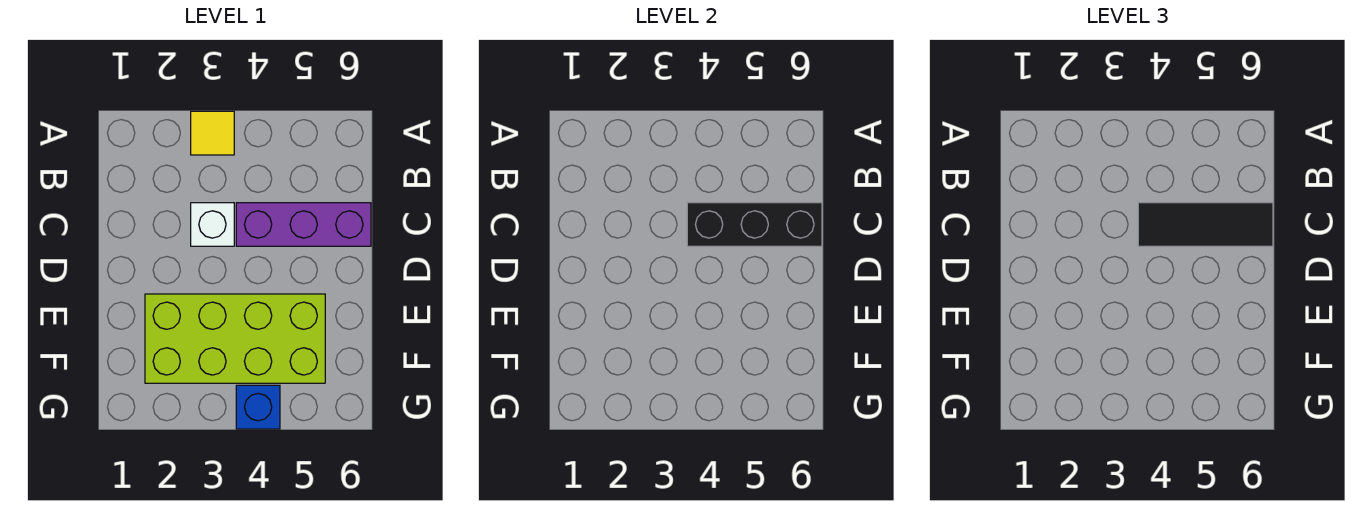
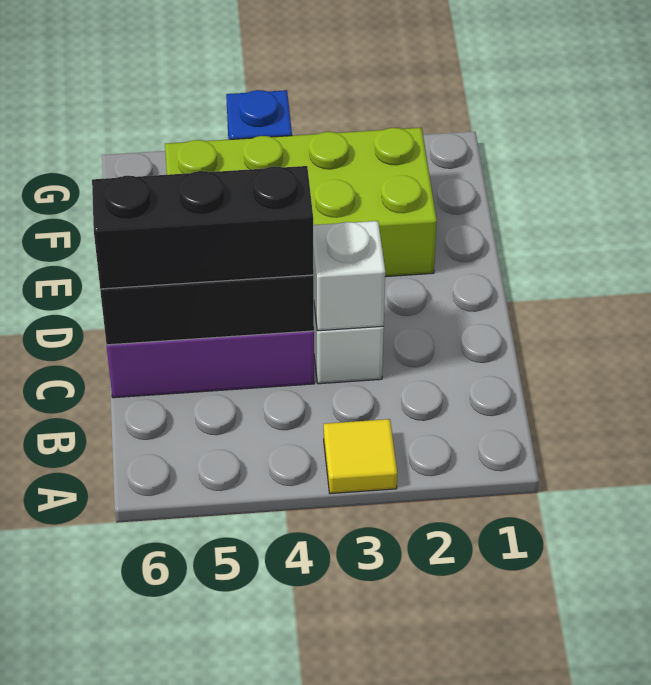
none -> white brick C3 level 2
black tile C4:C6 level 3 -> black brick C4:C6 level 3

